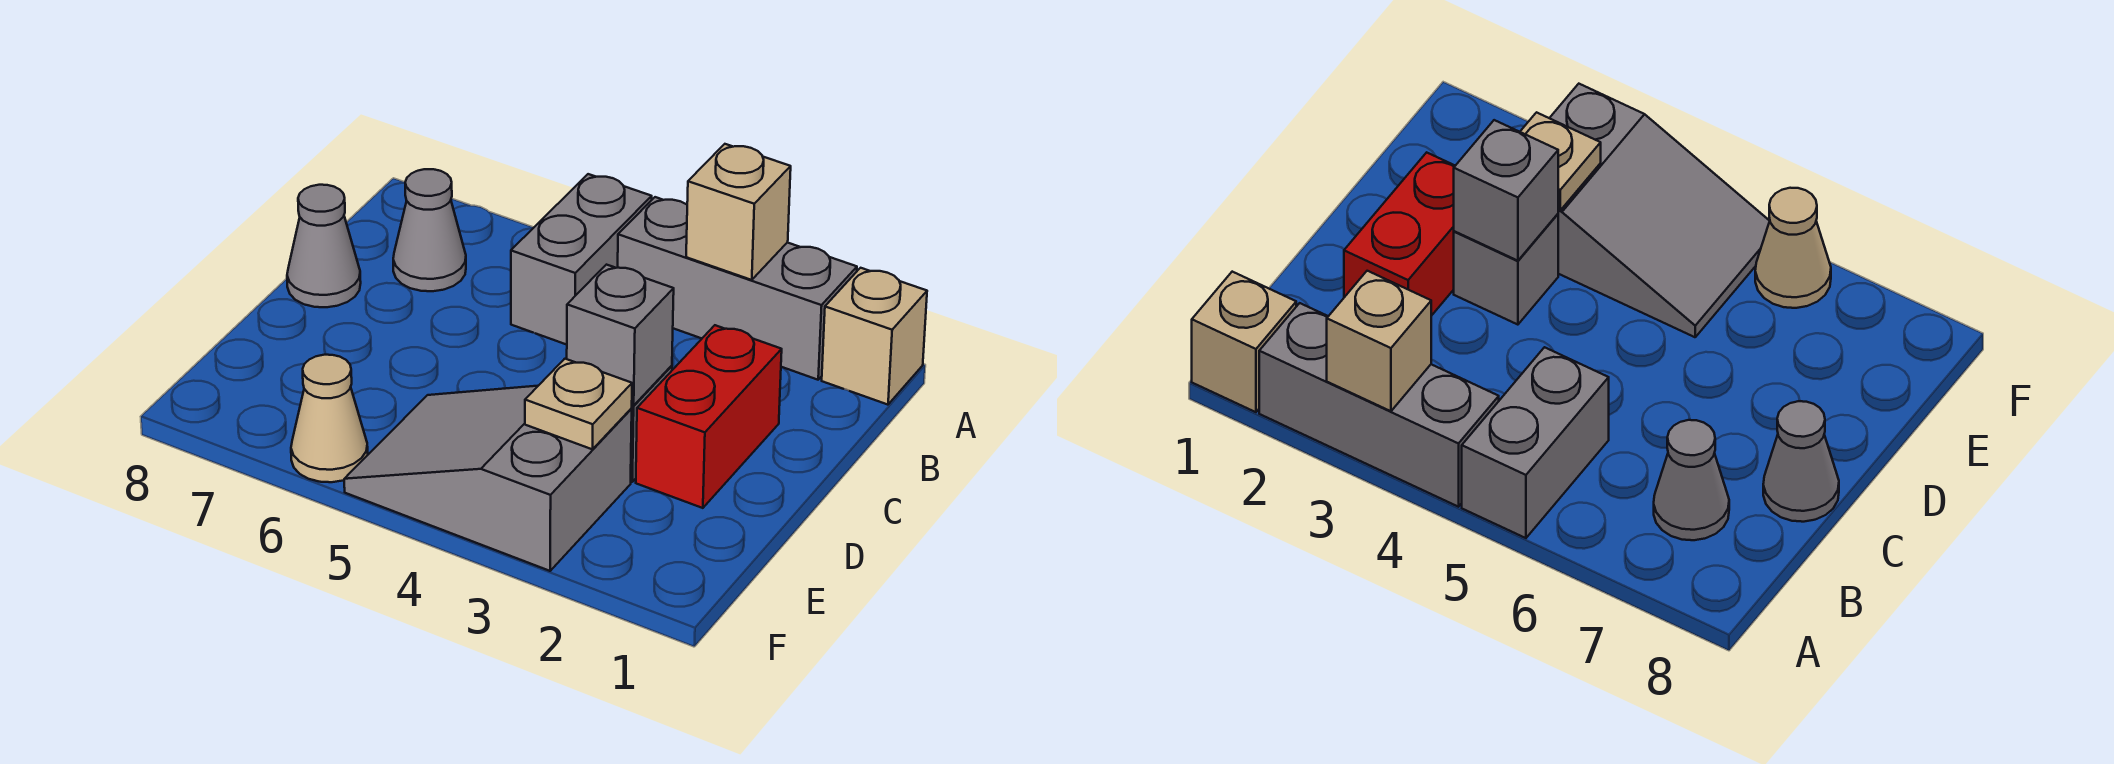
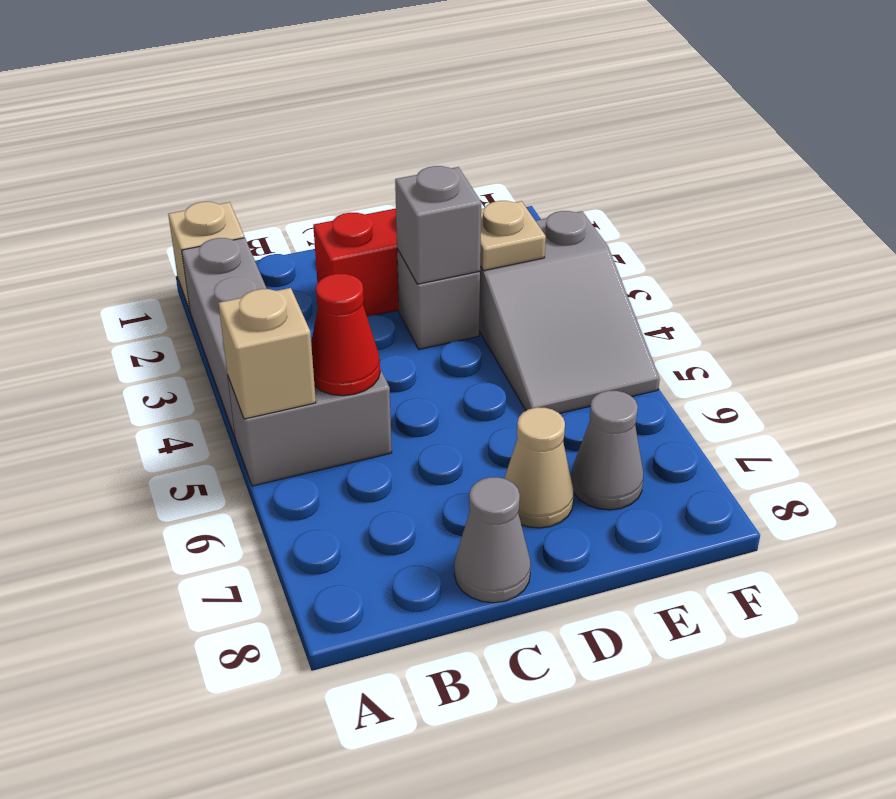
tan brick A3 level 2 -> tan brick A5 level 2
none -> red cone B5 level 2
grey cone B7 level 1 -> grey cone E7 level 1
tan cone F6 level 1 -> tan cone D7 level 1

